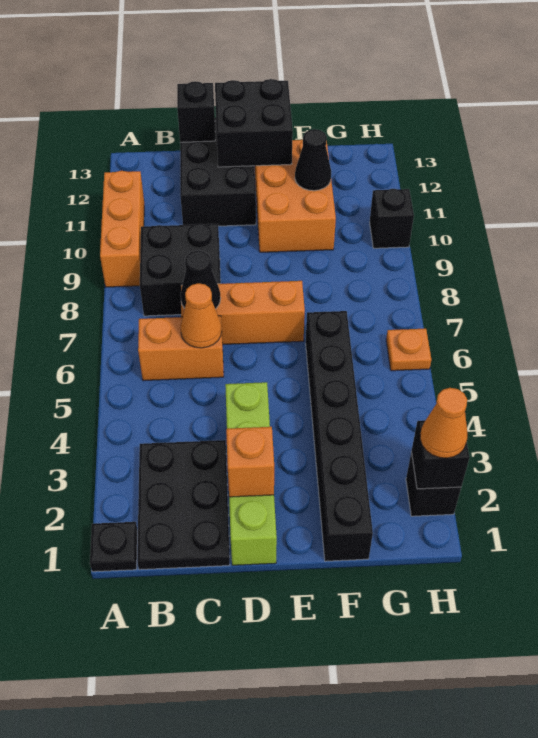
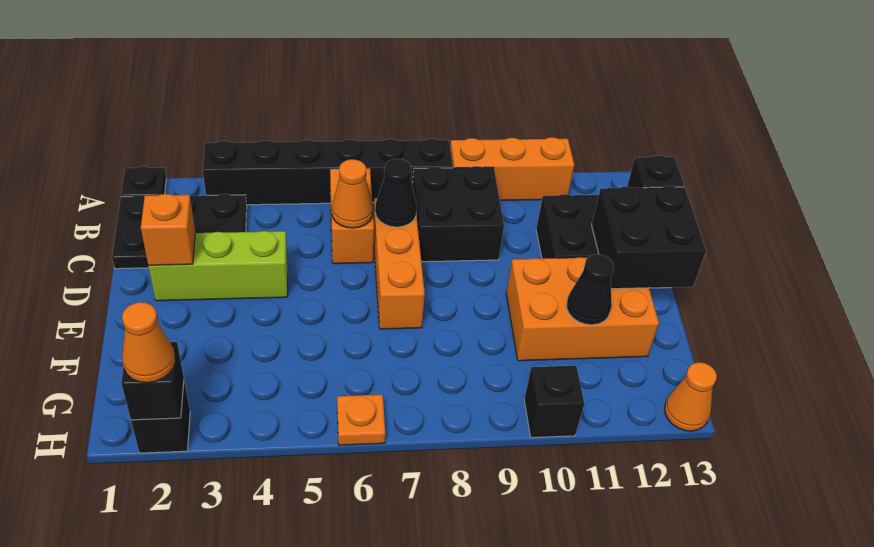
lime brick D1:D4 level 1 -> lime brick D2:D4 level 1
black brick F1:F6 level 1 -> black brick A3:A8 level 1
none -> orange cone H13 level 1

